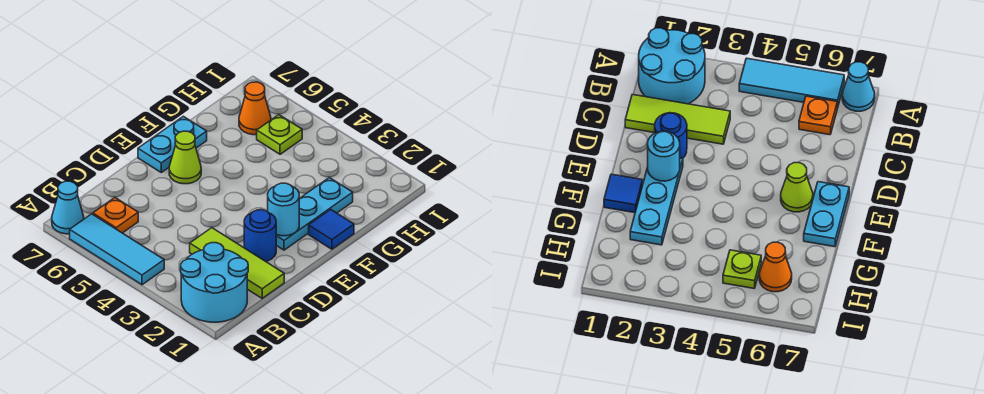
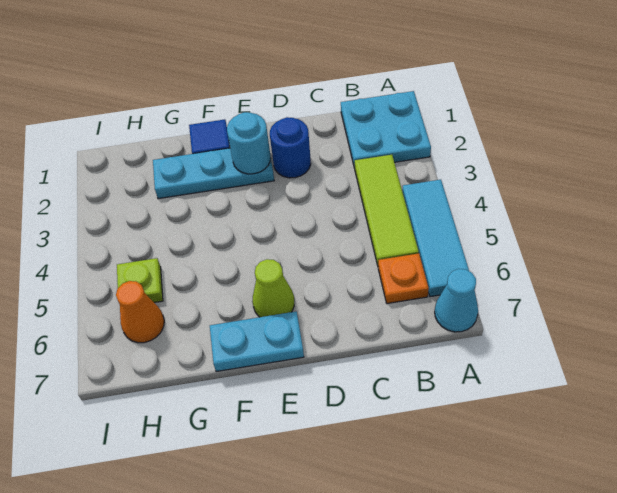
cyan round brick A1:B2 level 1 -> cyan plate A1:B2 level 1
lime tile C1:C3 level 1 -> lime tile B3:B5 level 1

